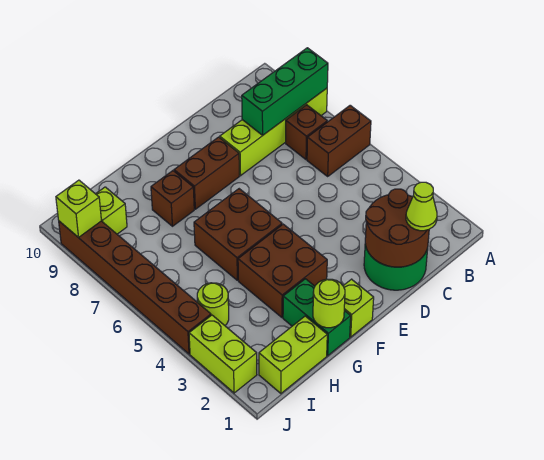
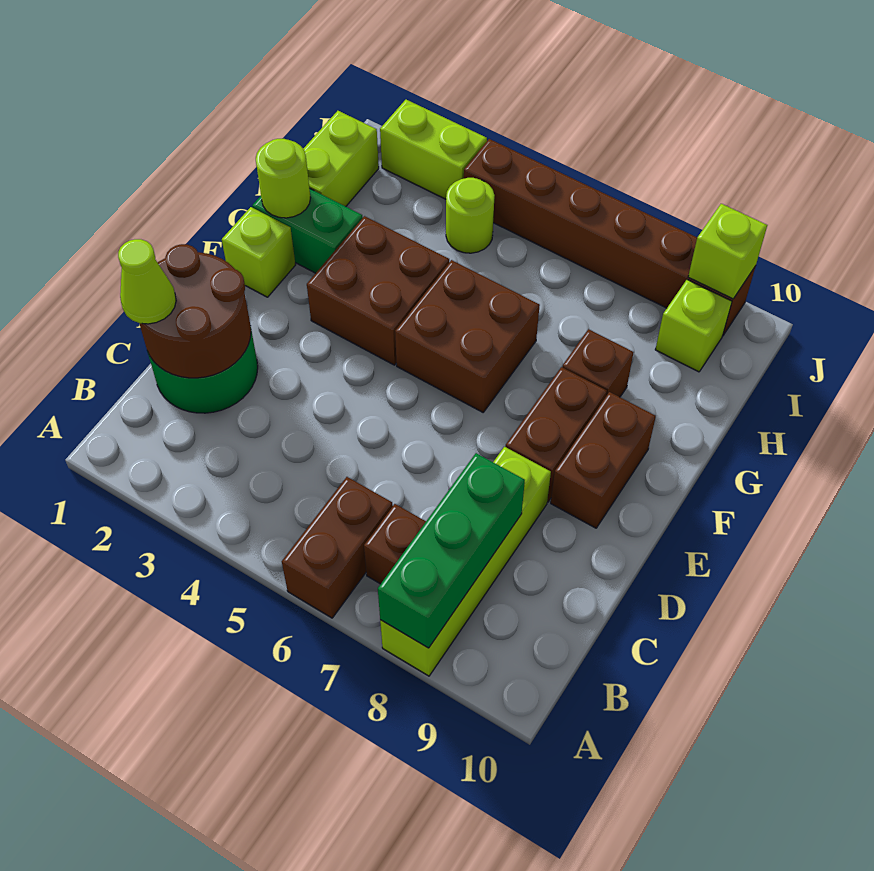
none -> brown brick E9:F9 level 1

